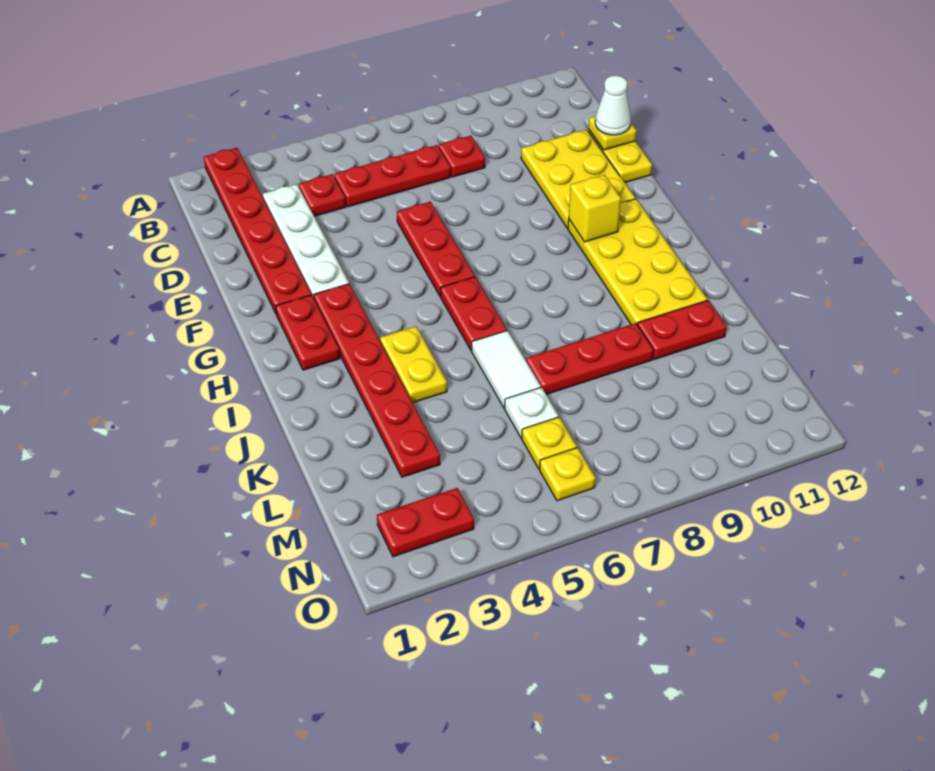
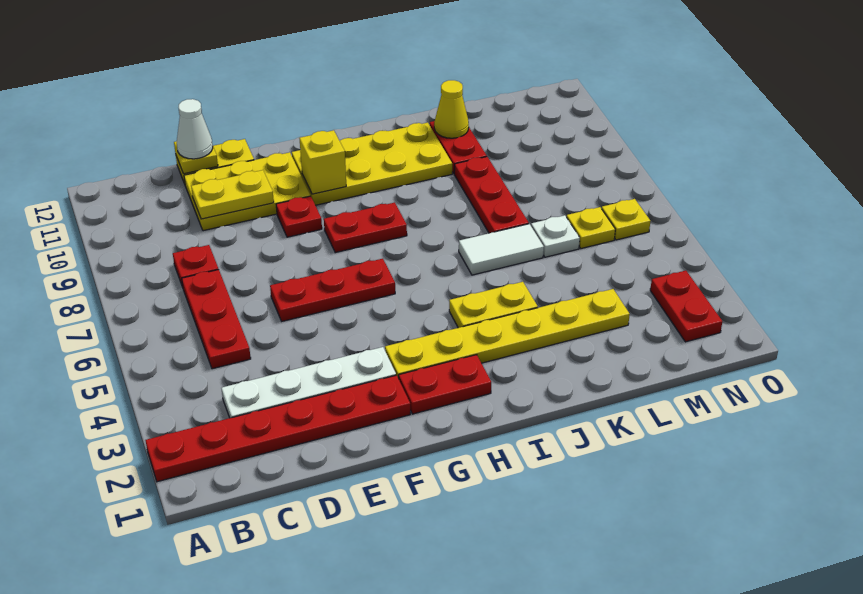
red plate C4 level 1 -> red plate F9 level 1
none -> yellow plate D10:E10 level 2
red plate G3:L3 level 1 -> yellow plate G3:L3 level 1
red plate H6:I6 level 1 -> red plate G8:H8 level 1
none -> yellow cone K11 level 2

